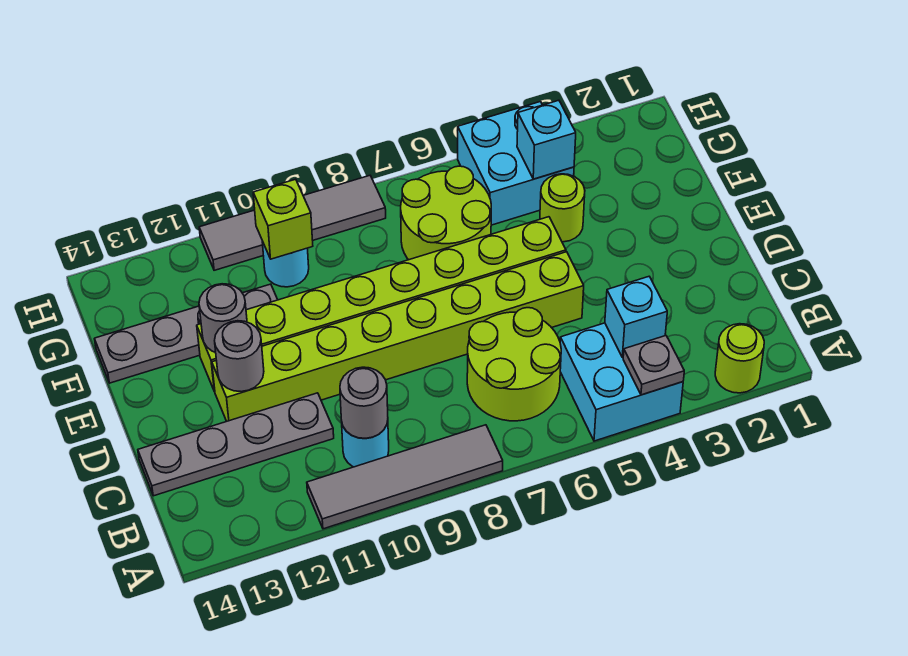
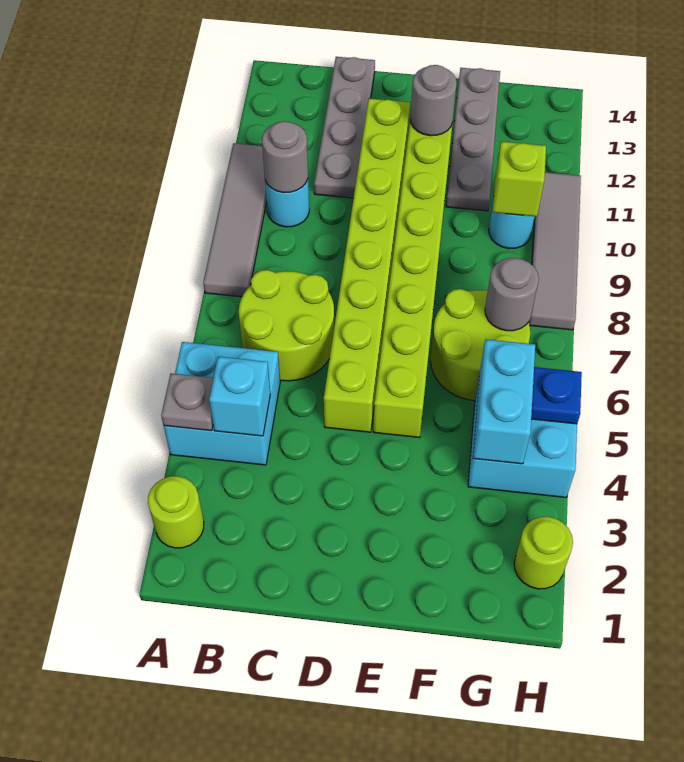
grey round brick D12 level 2 -> grey round brick G7 level 2
lime round brick F4 level 1 -> lime round brick H2 level 1
cyan brick G4 level 2 -> cyan brick G4:G5 level 2
none -> blue plate H5 level 2

